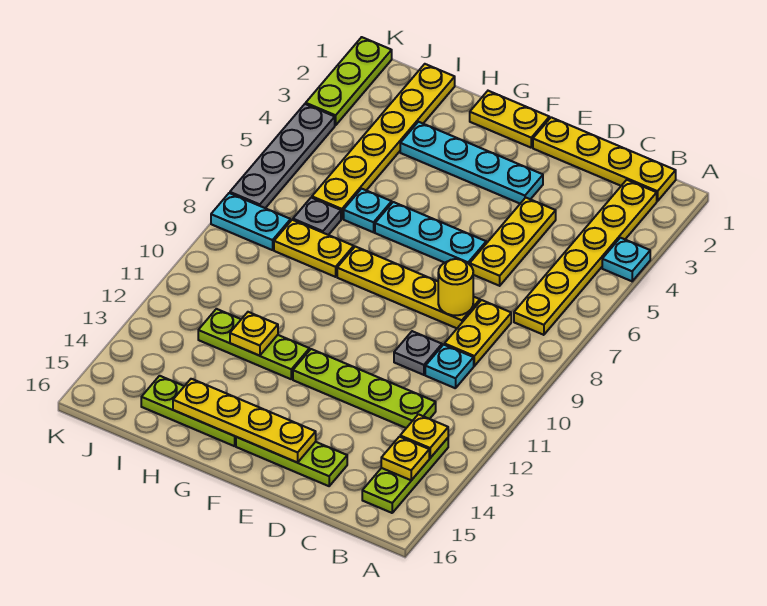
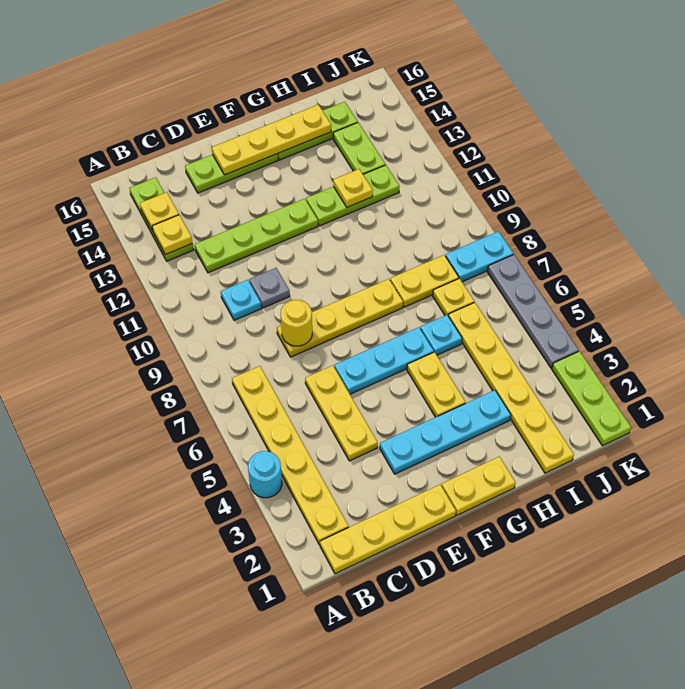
cyan plate A4 level 1 -> cyan round brick A4 level 1
yellow plate C8:C9 level 1 -> yellow plate G4:G5 level 1
grey plate I7 level 1 -> yellow plate I7 level 1
none -> lime plate I13:I14 level 1

